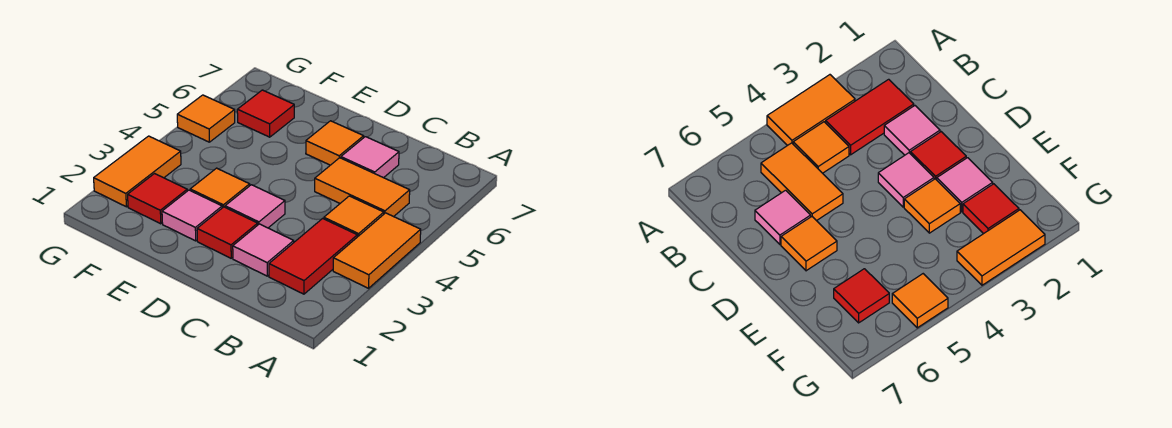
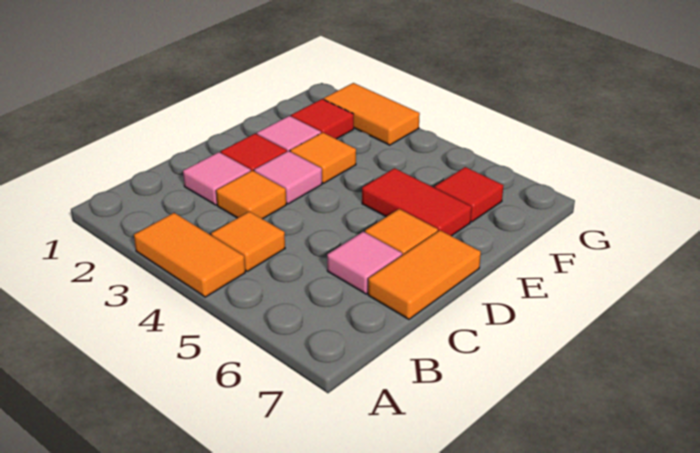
red tile B2:B3 level 1 -> red tile E5:E6 level 1
orange tile B5:C5 level 1 -> orange tile C7:D7 level 1
orange tile G5 level 1 -> orange tile C3 level 1

